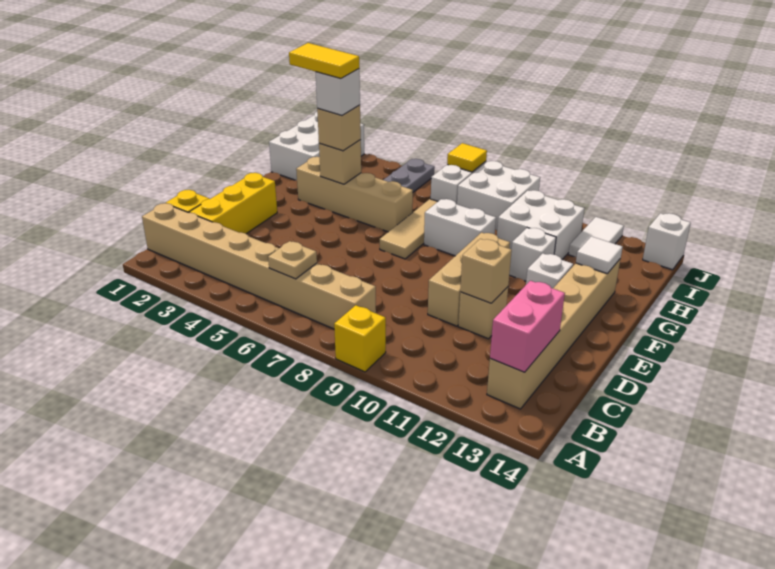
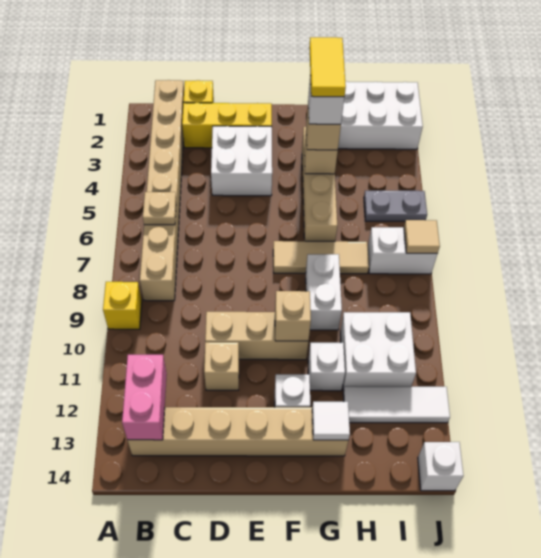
pink brick B13:C13 level 2 -> pink brick B12:B13 level 2
tan brick D11 level 2 -> tan brick F10 level 2
white brick I8:J9 level 1 -> white brick D3:E4 level 1
white tile I12:J12 level 1 -> white tile H12:J12 level 1
yellow tile J7 level 2 -> tan tile J7 level 2

